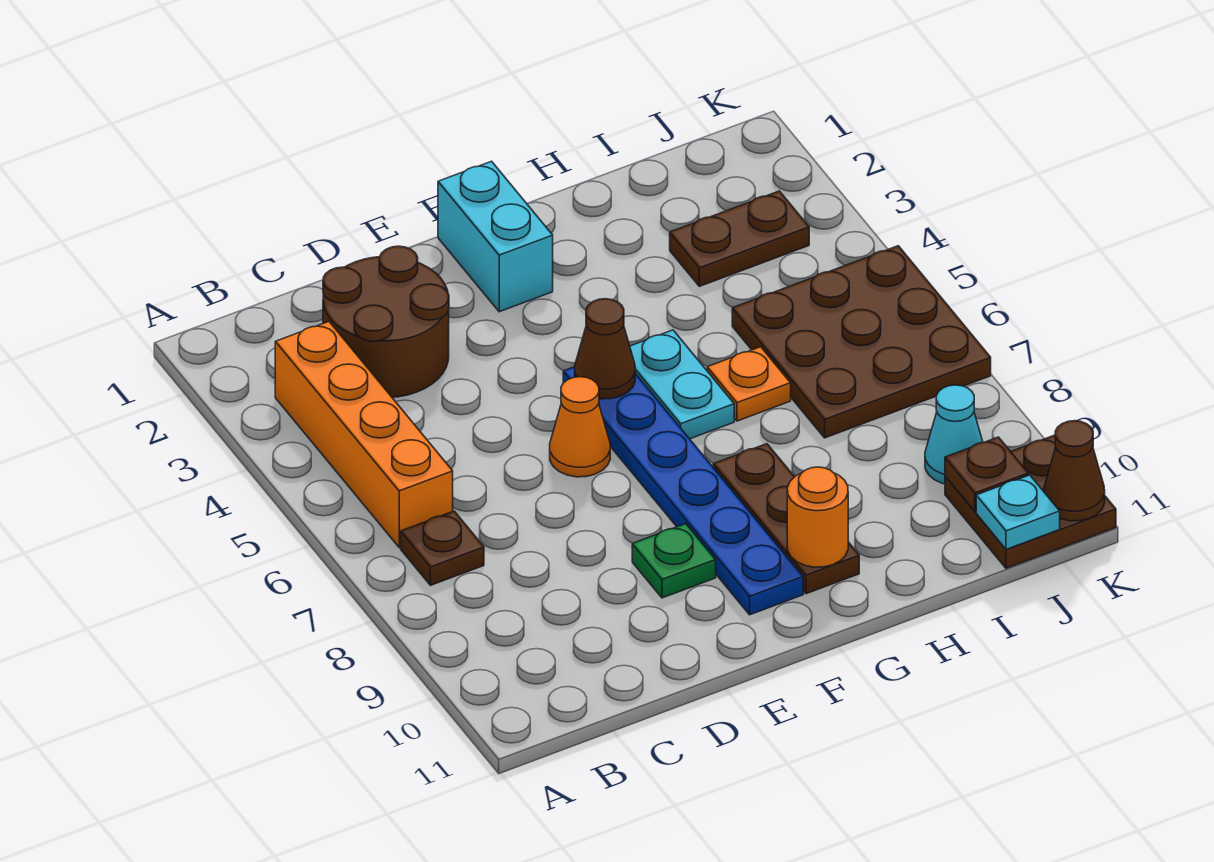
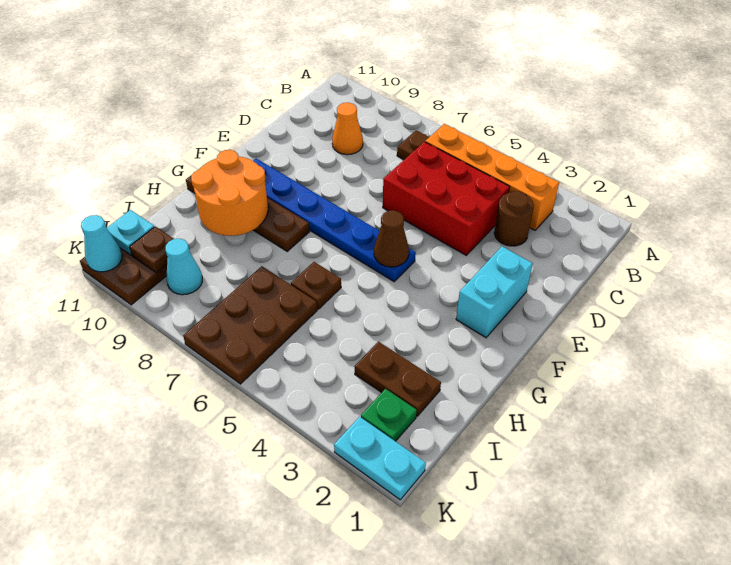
brown round brick C2:D3 level 1 -> brown round brick C3 level 1
none -> red brick C4:D6 level 1
orange cone E6 level 1 -> orange cone C9 level 1
green plate E9 level 1 -> green plate J2 level 1
cyan brick F1:F2 level 1 -> cyan brick E2:F2 level 1
cyan plate G5:G6 level 1 -> cyan plate K1:K2 level 1
brown plate G8:G10 level 1 -> brown plate G8:G11 level 1
orange round brick G10 level 2 -> orange round brick G9:H10 level 2
orange plate H6 level 1 -> brown plate H6 level 1
brown plate I3:J3 level 1 -> brown plate I2:I3 level 1
brown plate I5:K7 level 1 -> brown plate I6:K7 level 1
brown cone K11 level 2 -> cyan cone K11 level 2

